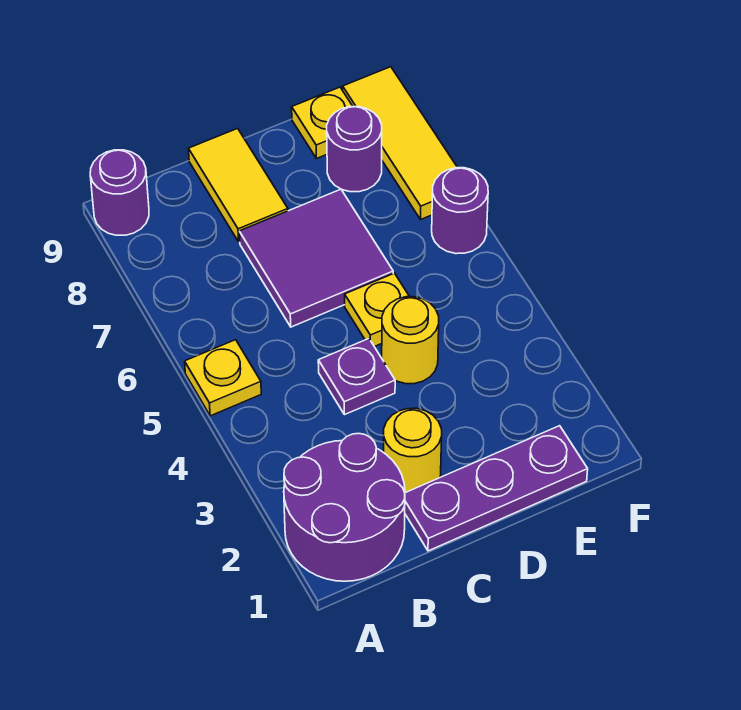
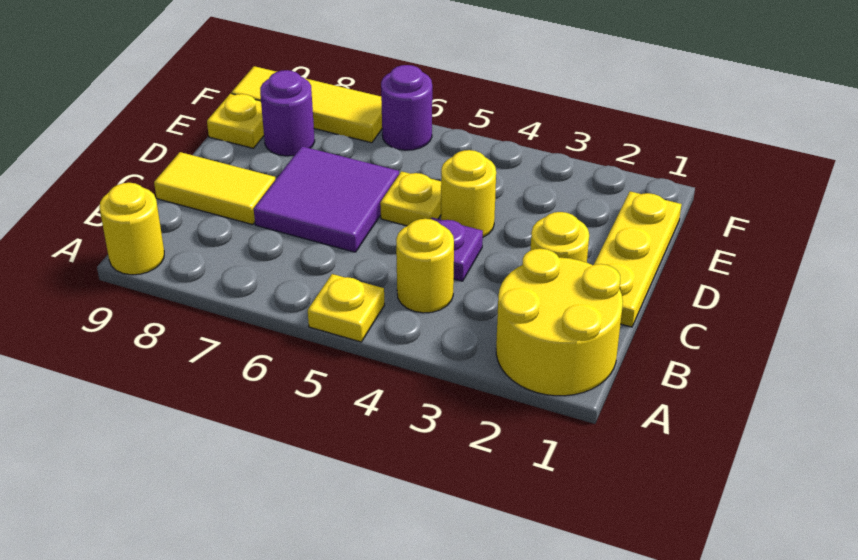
purple round brick A1:B2 level 1 -> yellow round brick A1:B2 level 1
purple round brick A9 level 1 -> yellow round brick A9 level 1
none -> yellow round brick B4 level 1
purple plate C1:E1 level 1 -> yellow plate C1:E1 level 1

